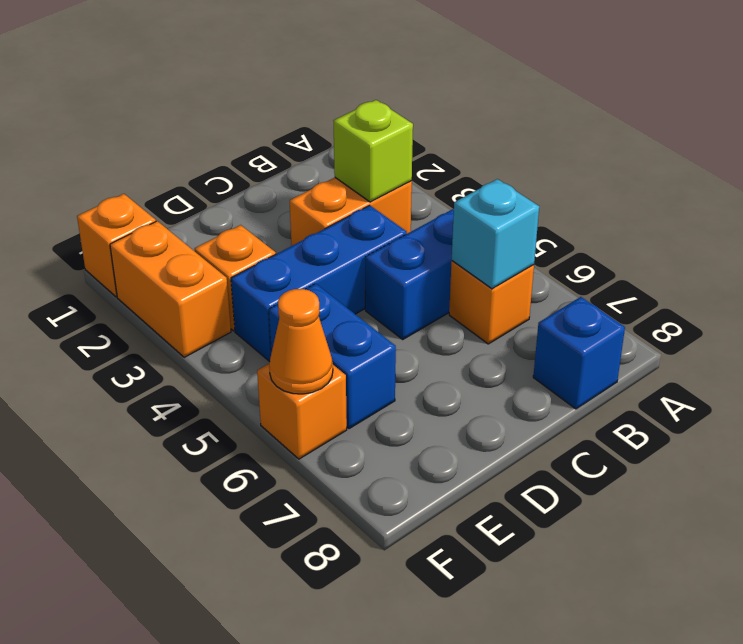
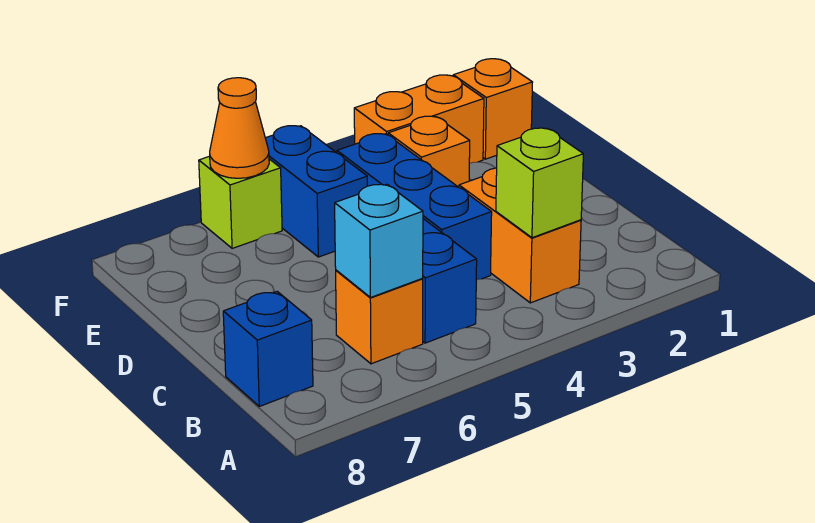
blue brick E5:E6 level 1 -> blue brick E5:F5 level 1
orange brick F6 level 1 -> lime brick F6 level 1

